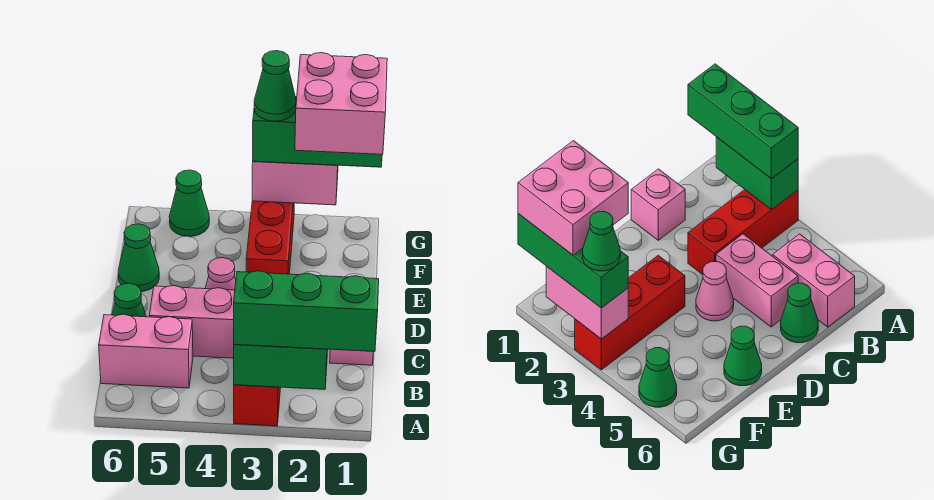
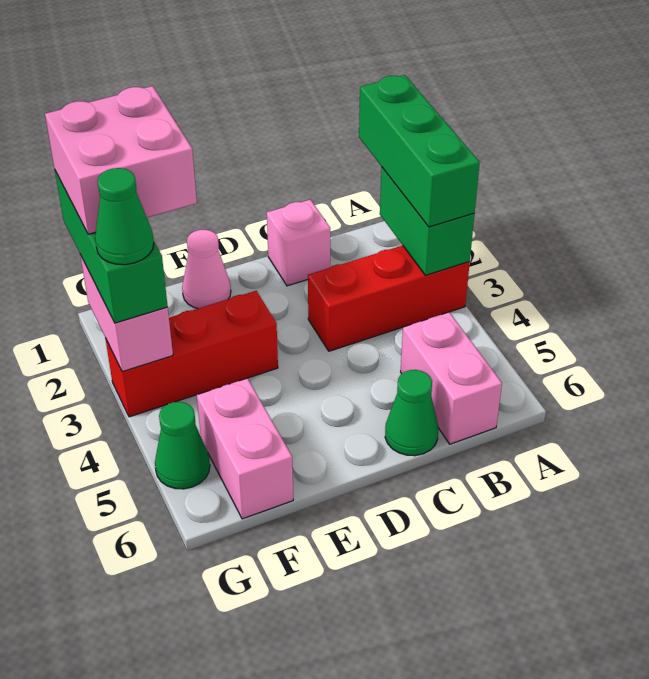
pink brick C4:C5 level 1 -> pink brick F5:F6 level 1
pink cone D4 level 1 -> pink cone E1 level 1
green cone E6 level 1 -> none

